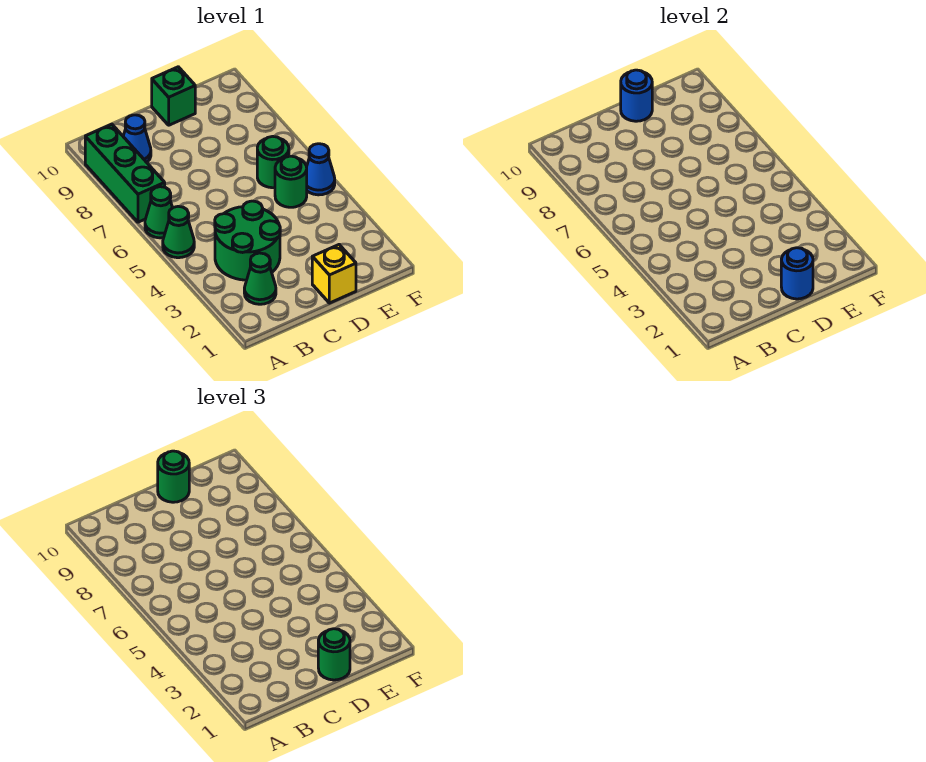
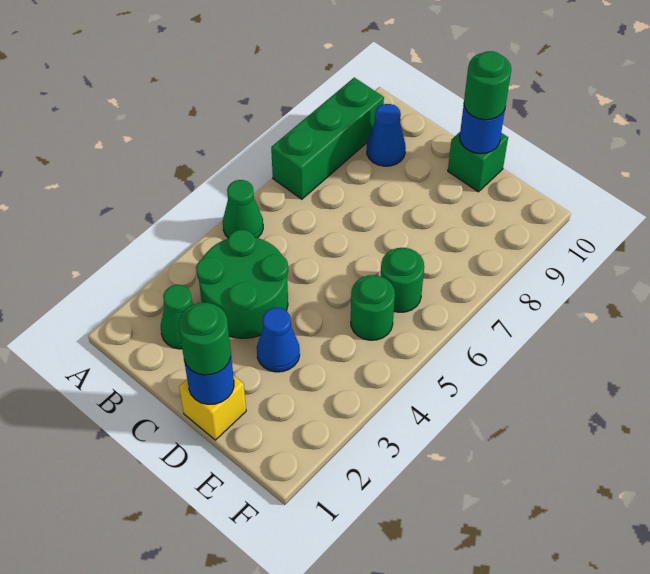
green cone A6 level 1 -> none
blue cone F5 level 1 -> blue cone D3 level 1

